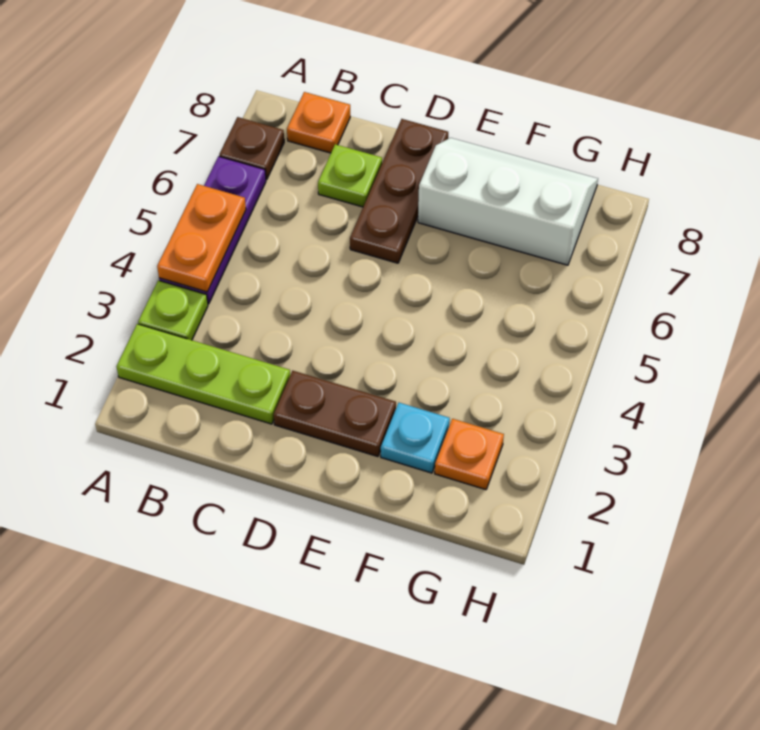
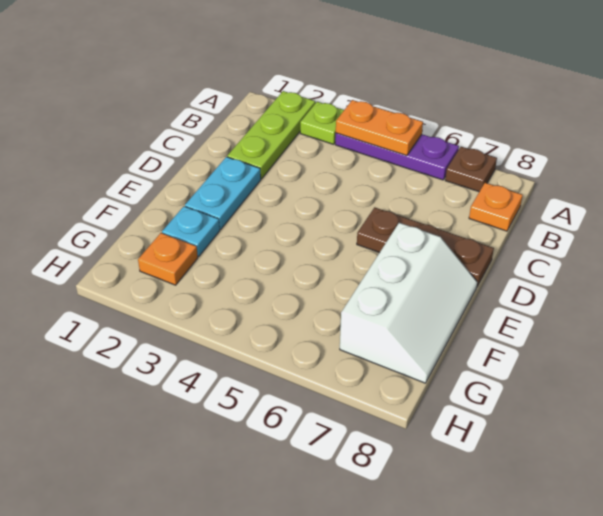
lime plate C7 level 1 -> none
brown plate D2:E2 level 1 -> cyan plate D2:E2 level 1

